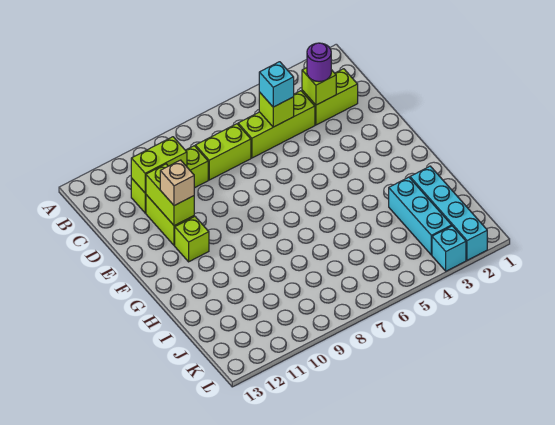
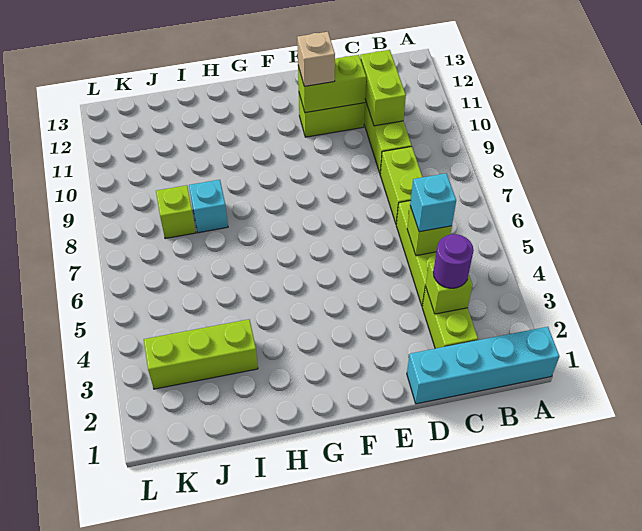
lime brick F11 level 1 -> lime brick J8 level 1
cyan brick I2:L2 level 1 -> cyan brick A1:D1 level 1
cyan brick I3:K3 level 1 -> lime brick I3:K3 level 1
cyan brick L3 level 1 -> cyan brick I8 level 1

